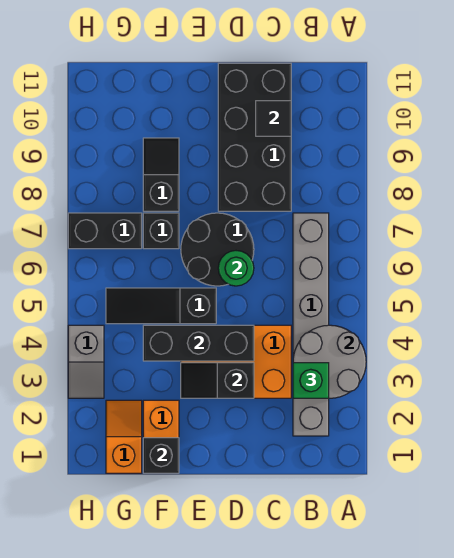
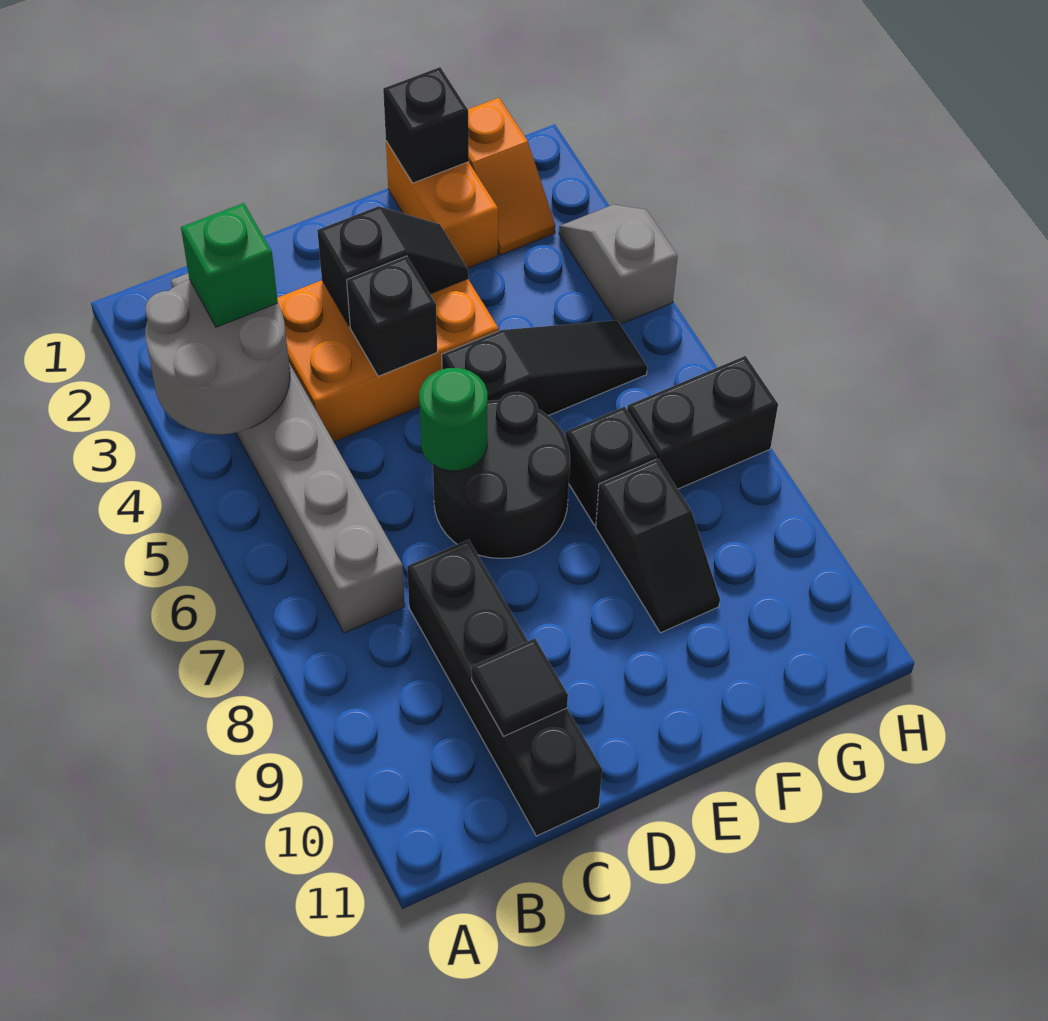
black brick C8:D11 level 1 -> black brick C8:C11 level 1
black brick D4:F4 level 2 -> black brick D4 level 2

